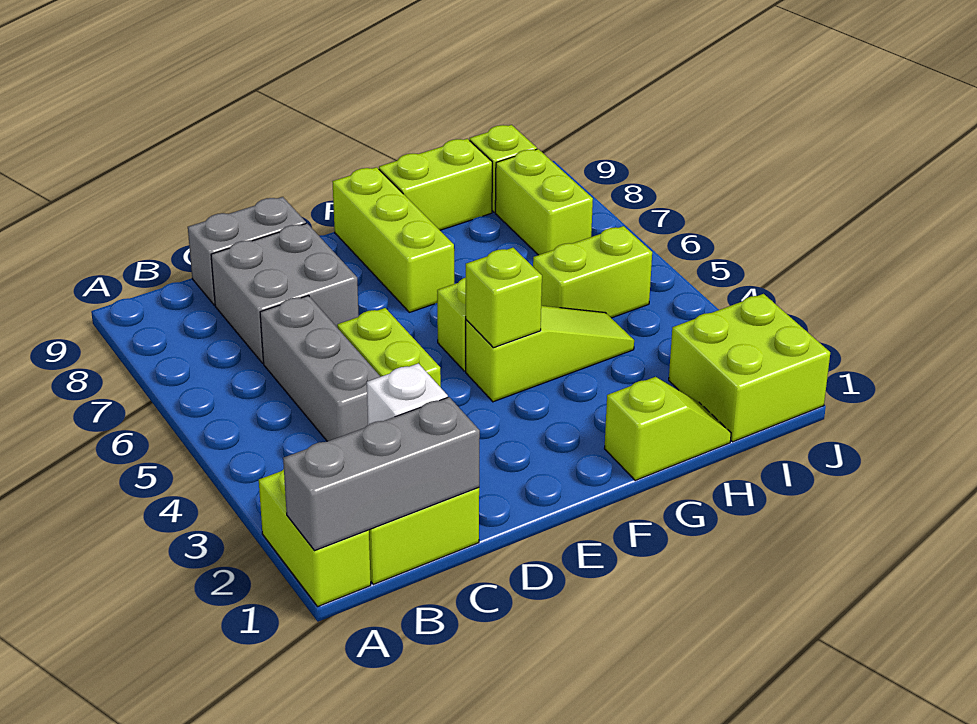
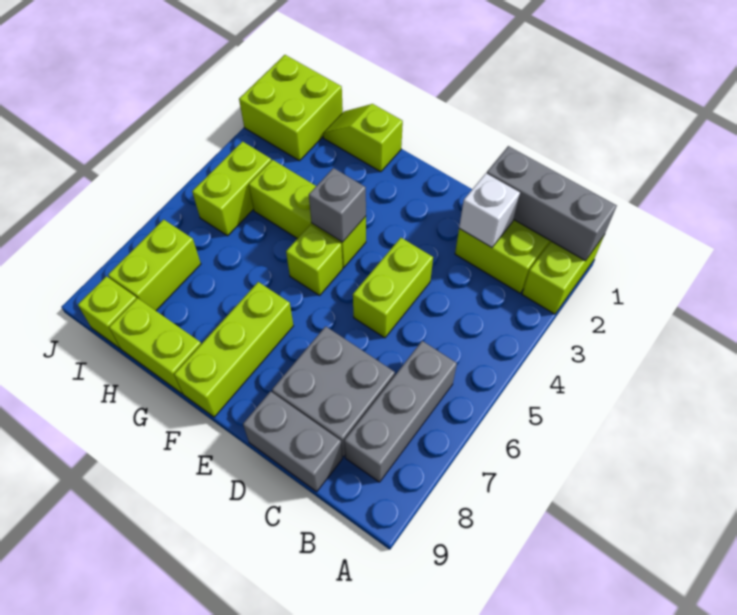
grey brick C4:C6 level 1 -> grey brick B6:B8 level 1
lime slope F4:H4 level 1 top F -> lime brick F4:H4 level 1
lime brick F4 level 2 -> grey brick F4 level 2
lime brick H5:I5 level 1 -> lime brick I4:I5 level 1

